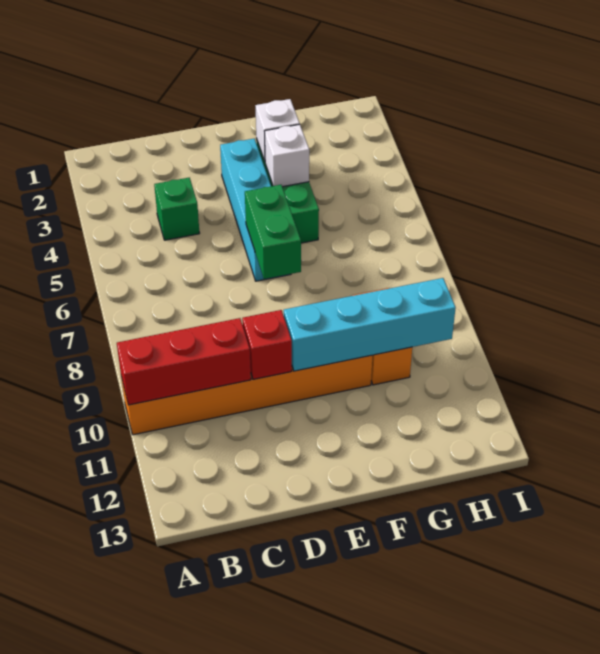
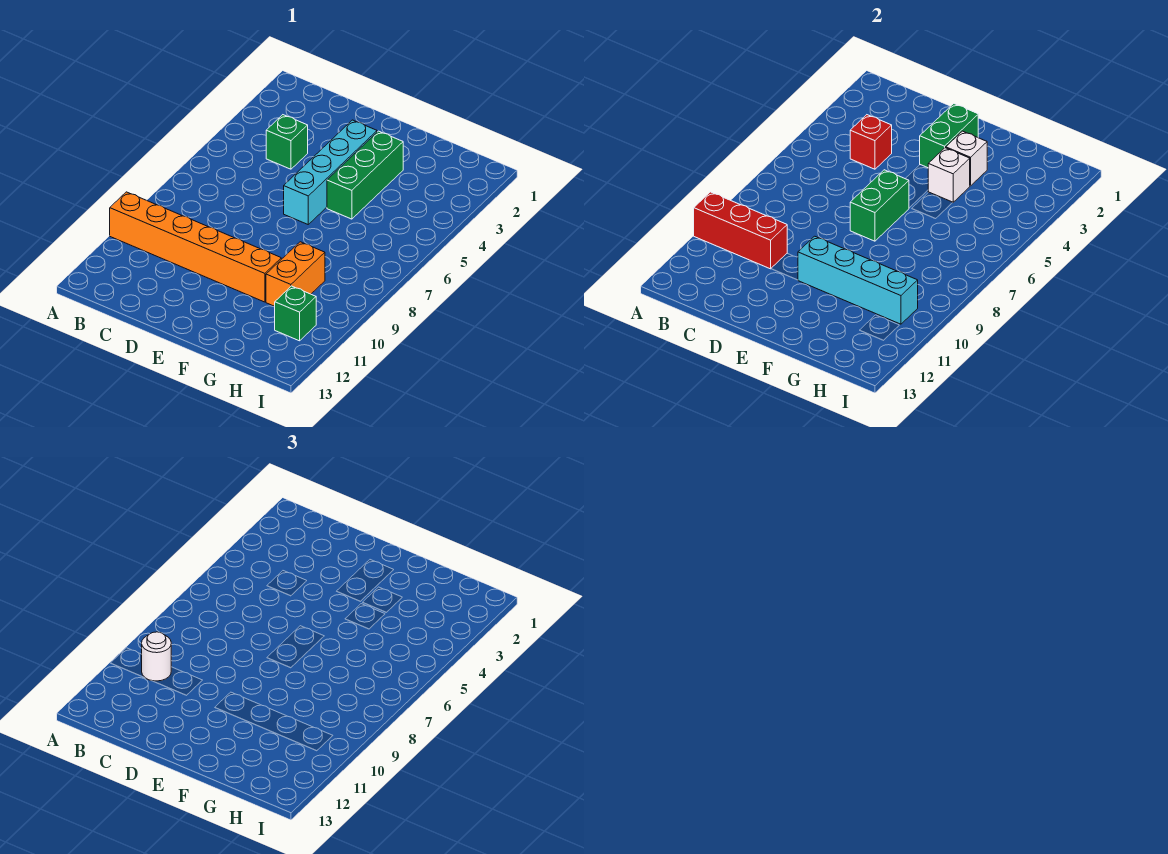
none -> white round brick B10 level 3
red brick D10 level 2 -> red brick C4 level 2
none -> green brick E2:E3 level 2
none -> green brick H11 level 1

